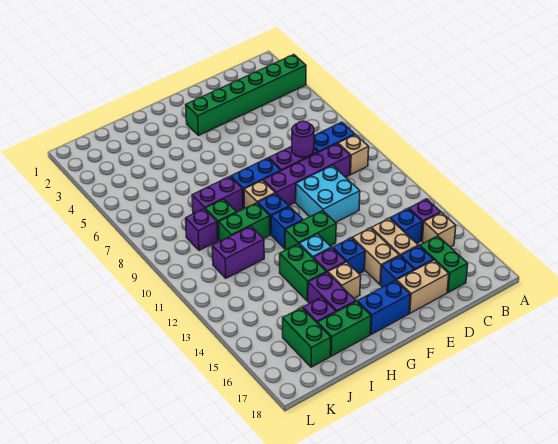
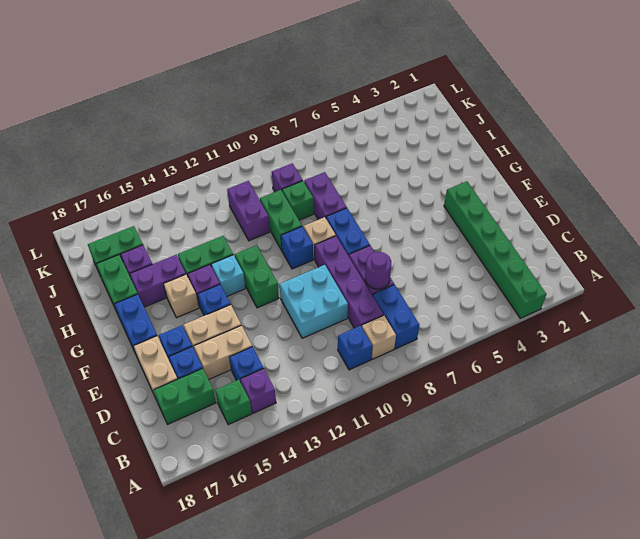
tan brick B15 level 1 -> green brick B15 level 1
blue brick G11 level 1 -> blue brick B10 level 1

